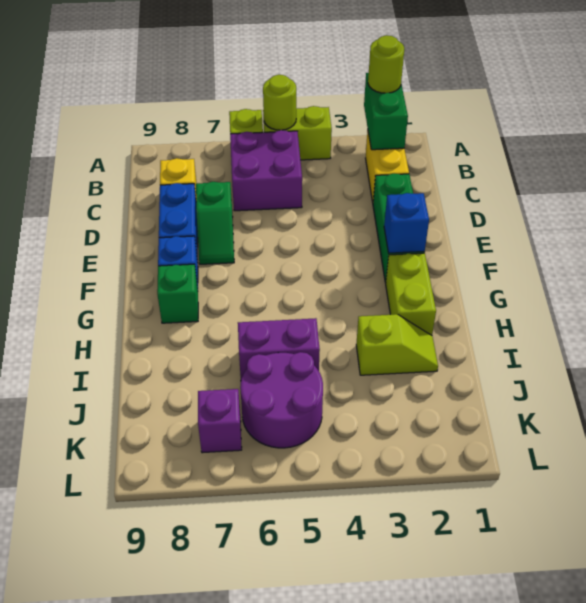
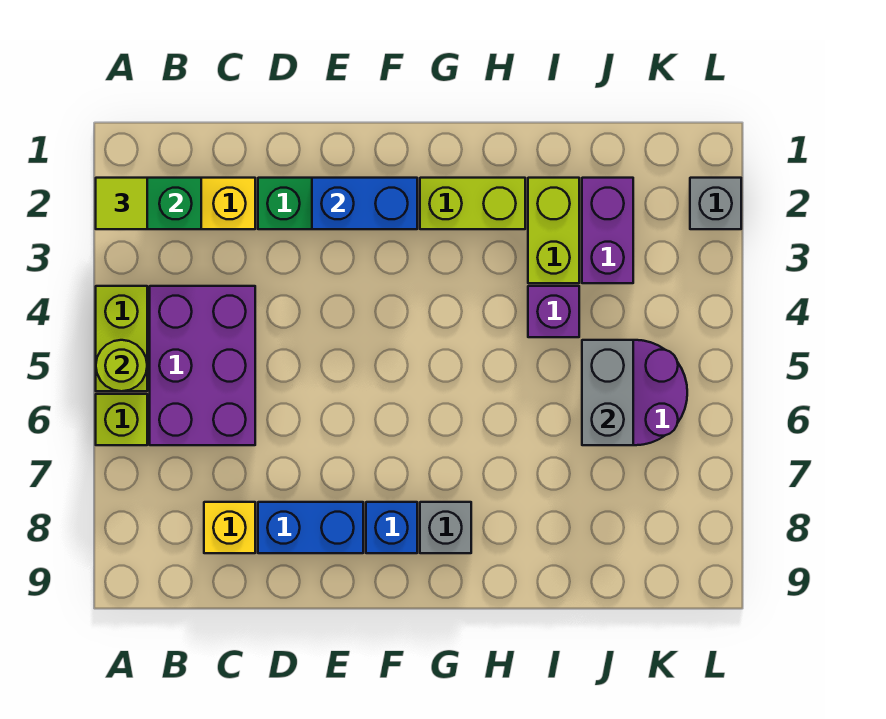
lime round brick A2 level 3 -> lime tile A2 level 3
purple brick B5:C6 level 1 -> purple brick B4:C6 level 1
green slope D7:E7 level 1 top D -> none
blue brick F2 level 2 -> blue brick E2:F2 level 2
green brick G8 level 1 -> grey brick G8 level 1
lime slope I2:I3 level 1 top 3 -> lime brick I2:I3 level 1
purple brick I5:I6 level 1 -> purple brick J2:J3 level 1
none -> grey brick J5:J6 level 2
purple brick K7 level 1 -> purple brick I4 level 1
none -> grey brick L2 level 1

